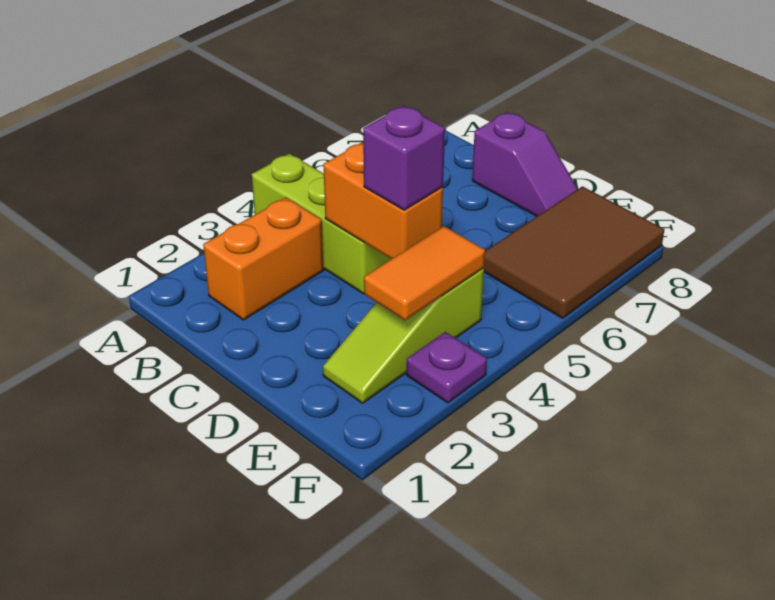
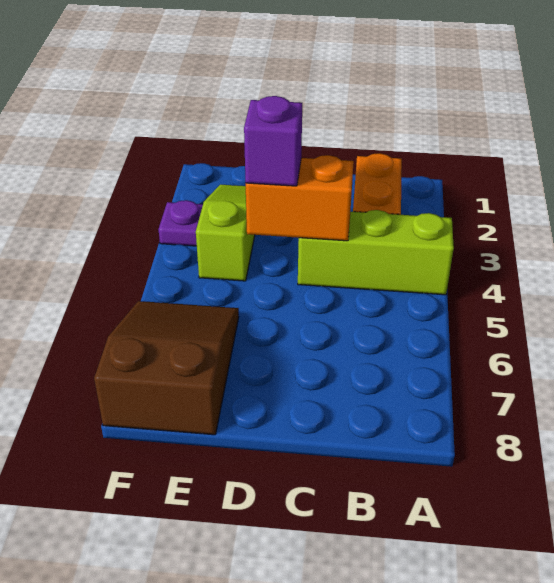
purple slope C8:D8 level 1 top C -> none
orange tile E3:E4 level 2 -> none
brown tile E6:F8 level 1 -> brown slope E6:F8 level 1 top 8

